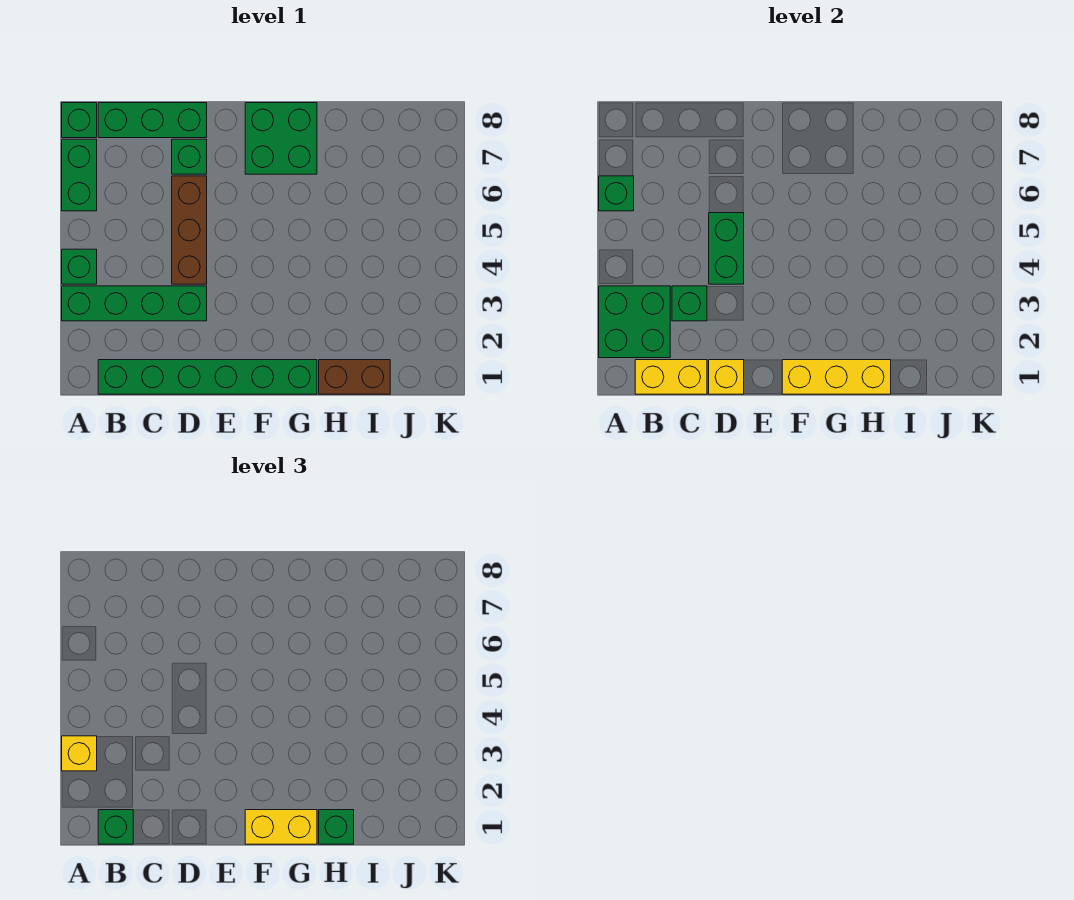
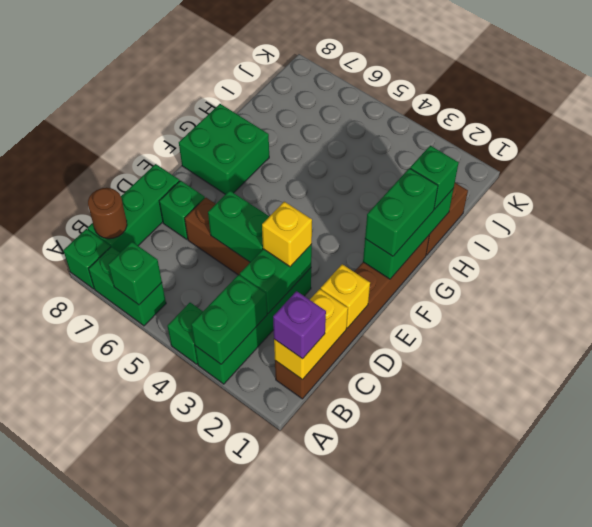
green brick A2:B3 level 2 -> green brick A3:B3 level 2
yellow brick A3 level 3 -> yellow brick D3 level 3
green brick B1:G1 level 1 -> brown brick B1:G1 level 1
green brick B1 level 3 -> purple brick B1 level 3
none -> brown round brick B8 level 2
green brick C3 level 2 -> green brick C3:D3 level 2
yellow brick F1:H1 level 2 -> green brick F1:H1 level 2
yellow brick F1:G1 level 3 -> green brick F1:G1 level 3

